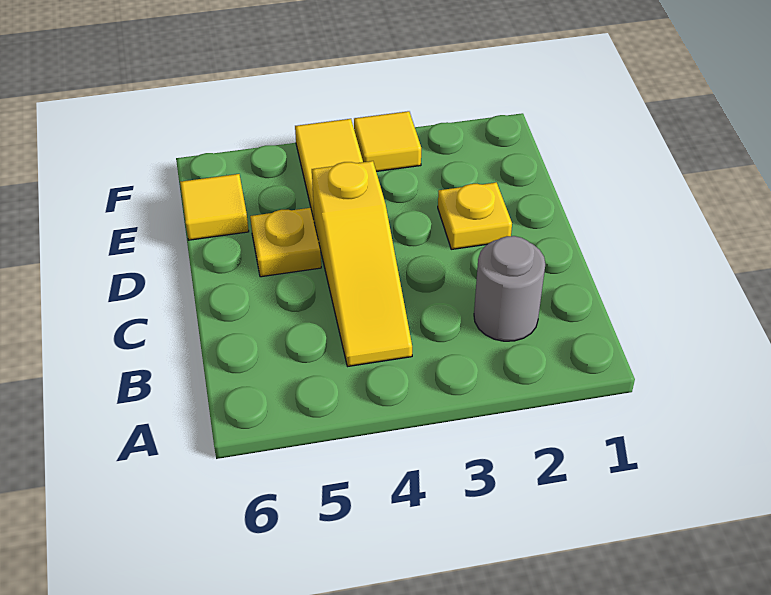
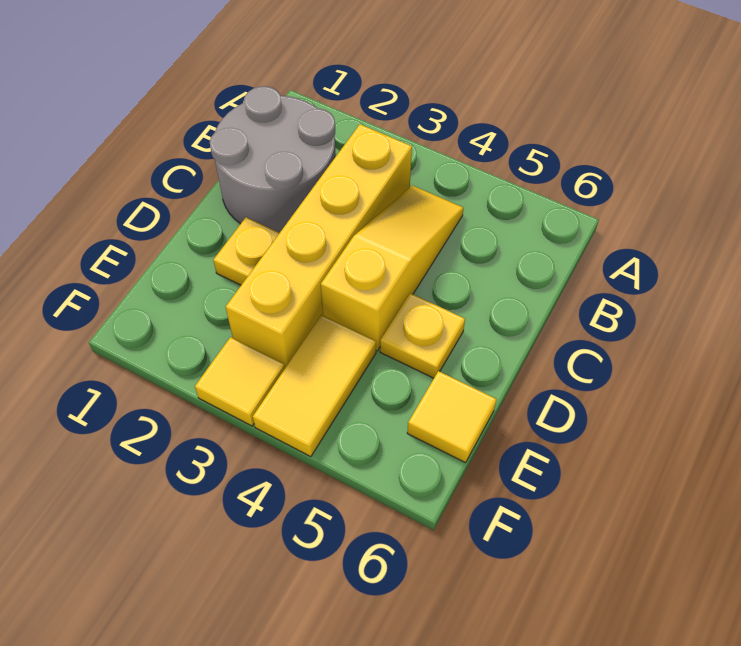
grey round brick B2 level 1 -> grey round brick B1:C2 level 1
none -> yellow brick B3:E3 level 1

